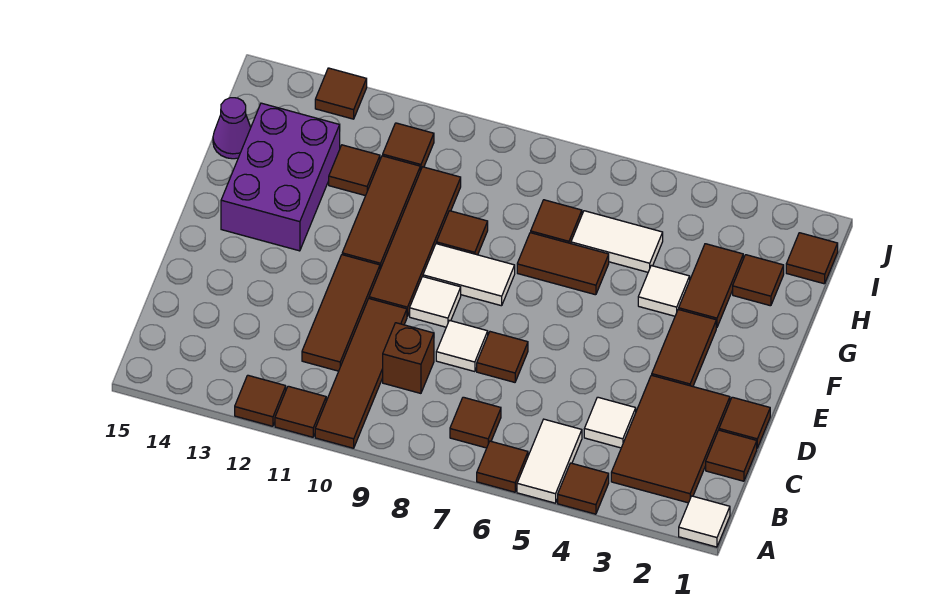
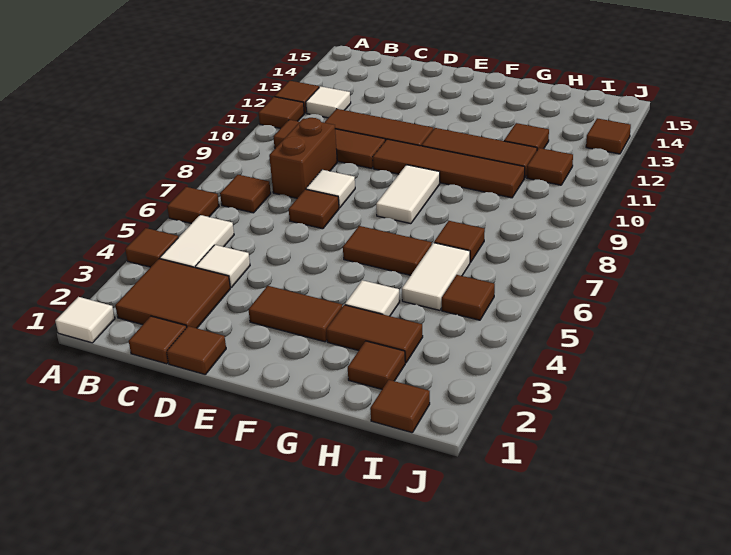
white tile A5:B5 level 1 -> white tile B4:B5 level 1
brown tile A10:D10 level 1 -> brown tile B10:D10 level 1
brown tile B2:D3 level 1 -> brown tile B2:C3 level 1
brown brick C9 level 1 -> brown brick C8:C9 level 1
white tile E9 level 1 -> white tile B12 level 1
purple brick F13:H14 level 1 -> none
brown tile G6:G7 level 1 -> brown tile F6:G6 level 1
brown tile G9 level 1 -> brown tile I5 level 1
purple cone H15 level 1 -> none

